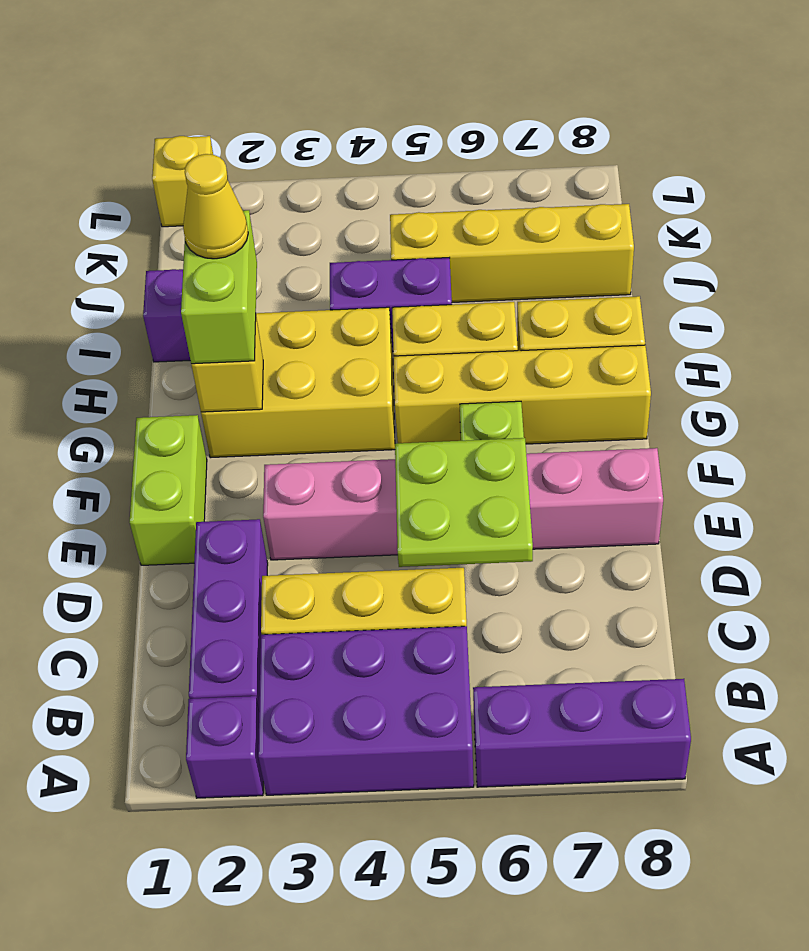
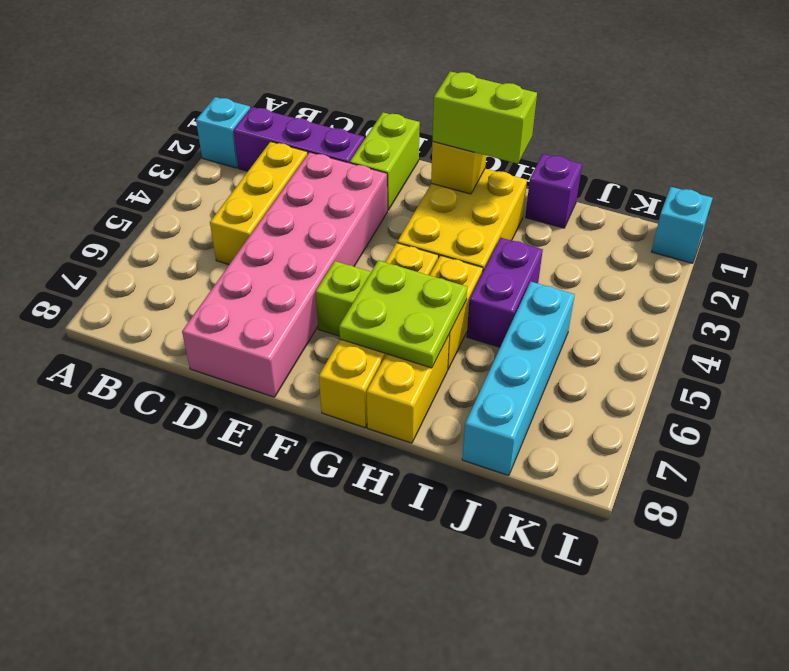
purple brick A2 level 1 -> cyan brick A2 level 1
purple brick A3:B5 level 1 -> none
purple brick A6:A8 level 1 -> none
lime plate D5:E6 level 2 -> lime plate G6:H7 level 2
lime brick E1:F1 level 1 -> lime brick E1:E2 level 1
pink brick E3:E8 level 1 -> pink brick D3:E8 level 1
yellow cone H2 level 4 -> none
yellow brick J5:J8 level 1 -> cyan brick J5:J8 level 1
yellow brick L1 level 1 -> cyan brick L1 level 1

